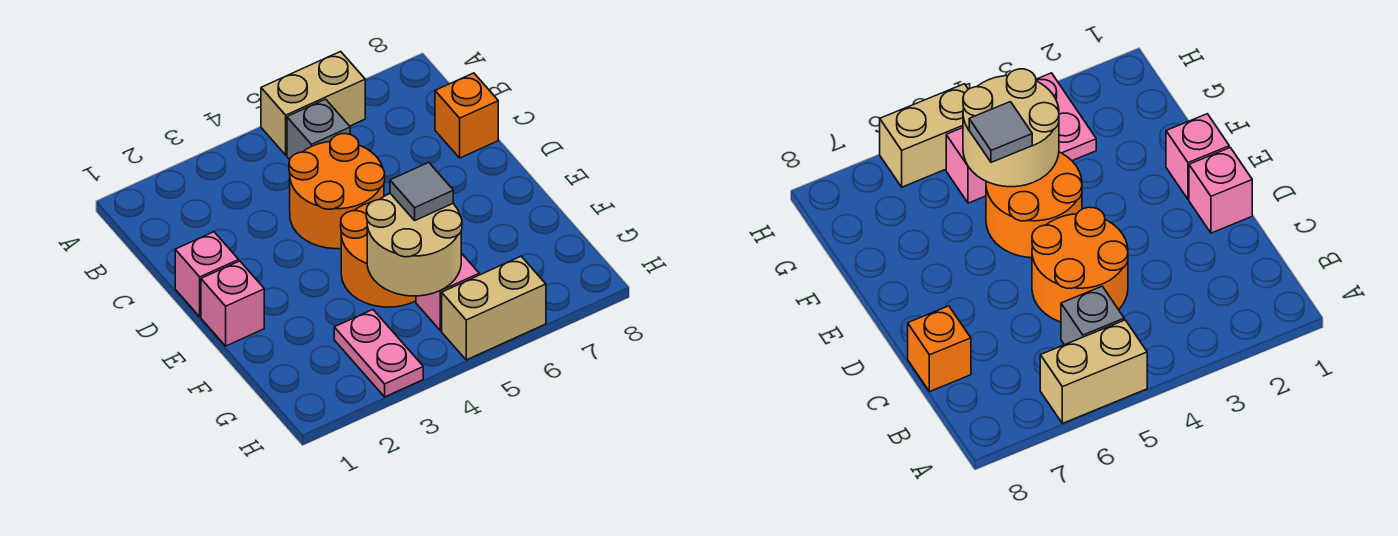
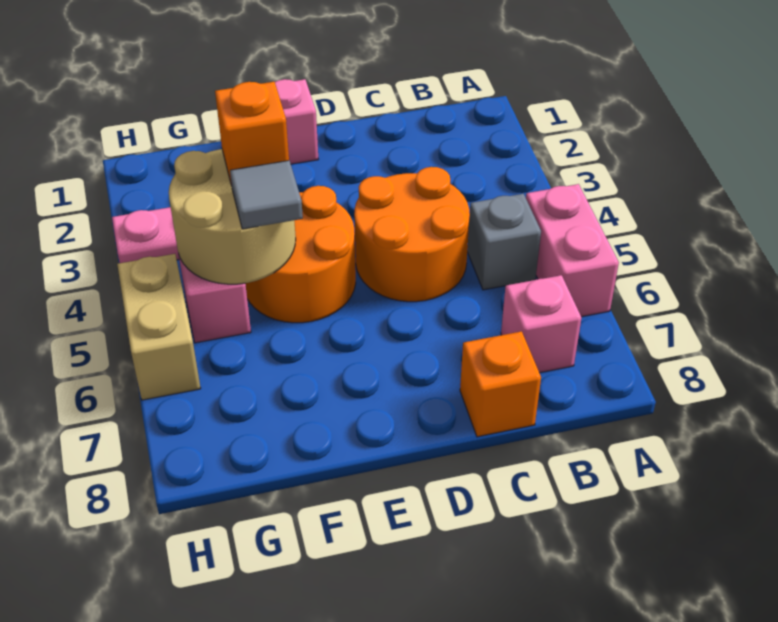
tan brick A5:A6 level 1 -> pink brick A5:A6 level 1
pink brick D1 level 1 -> pink brick B7 level 1
none -> orange brick F4 level 3

